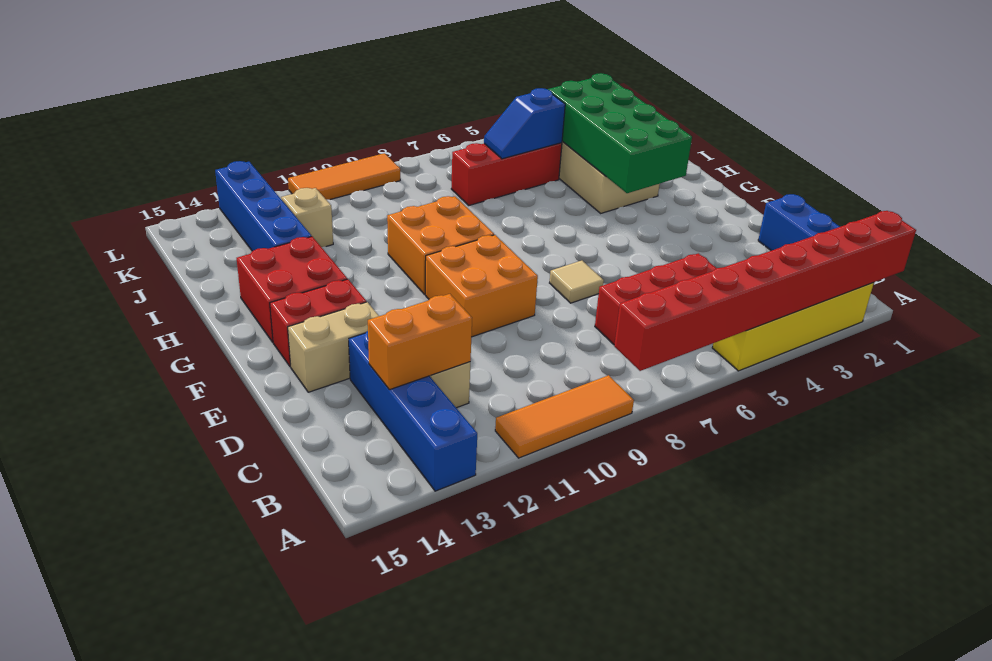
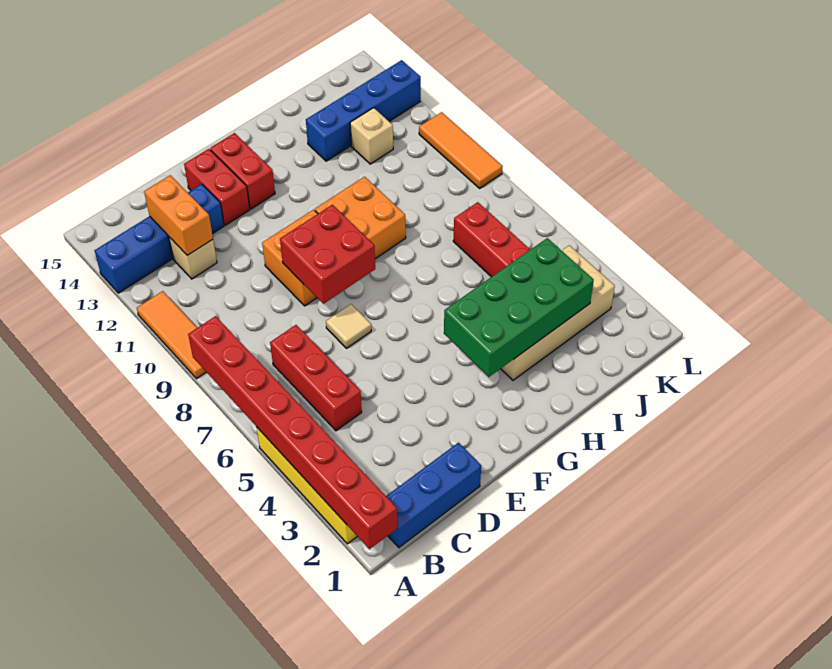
tan brick E13:E14 level 1 -> red brick E13:E14 level 1
red brick G13:H14 level 1 -> red brick E8:F9 level 2
blue slope J5:J6 level 2 top 5 -> none

